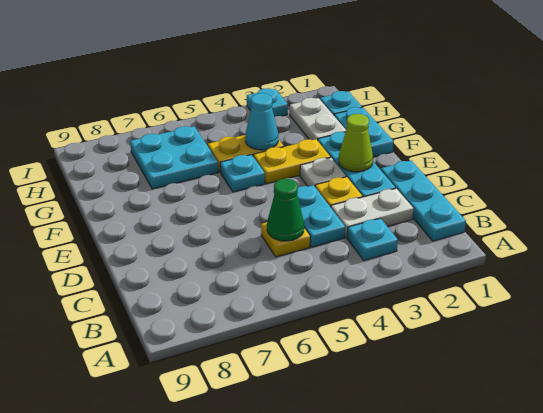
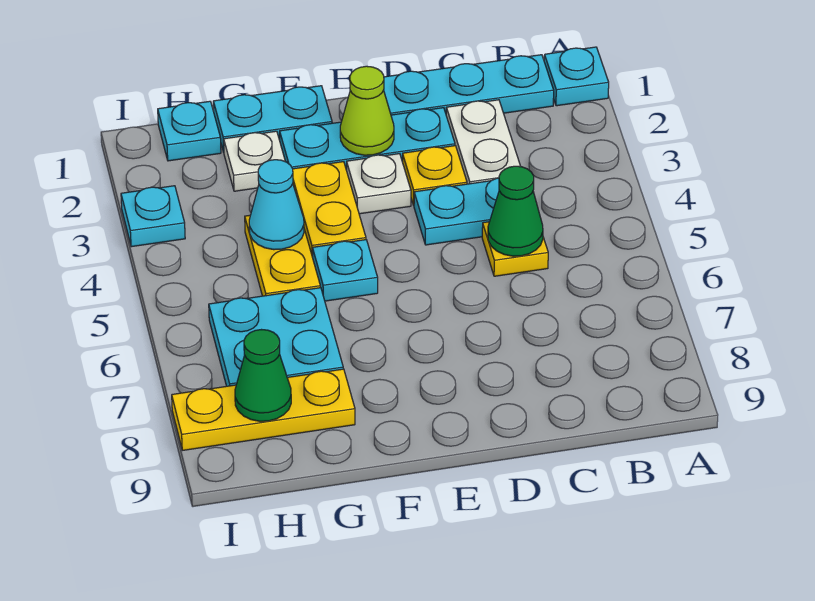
cyan plate B3 level 1 -> cyan plate A1 level 1
white plate G2:H2 level 1 -> white plate G2 level 1
none -> yellow plate G8:I8 level 1
none -> green cone H8 level 2

